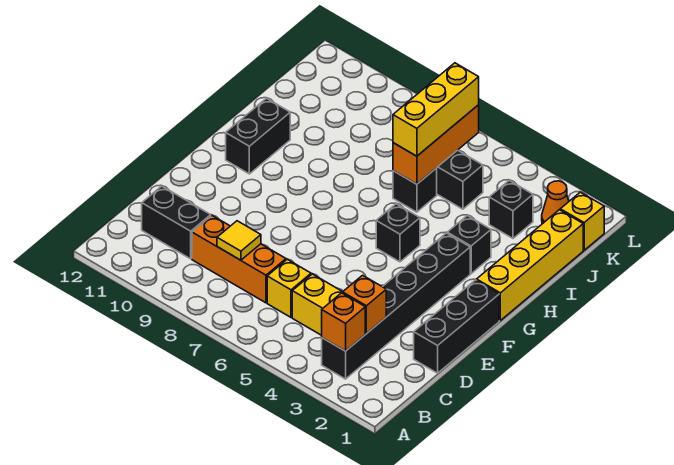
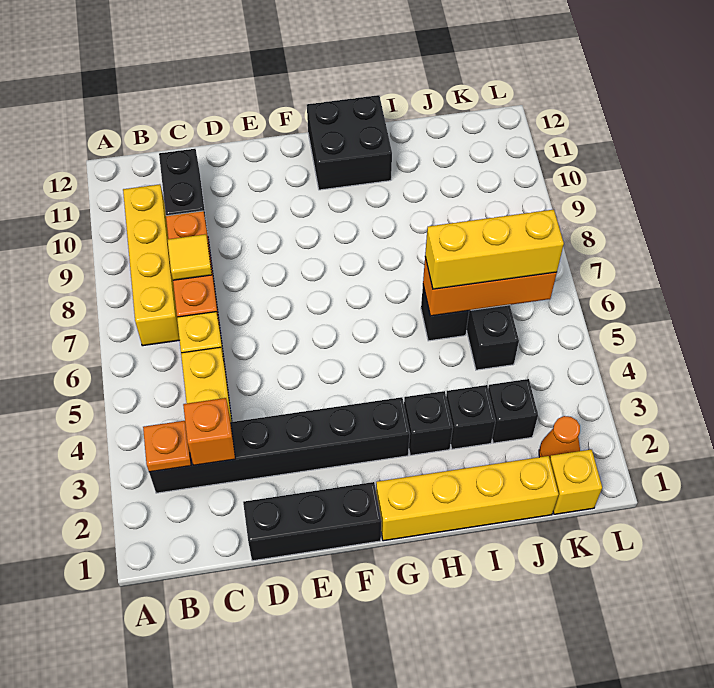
orange brick B3 level 2 -> orange plate B3 level 2
none -> yellow brick B7:B10 level 1
black brick G5 level 1 -> black brick I3 level 1
black brick G11:H11 level 1 -> black brick G11:H12 level 1

